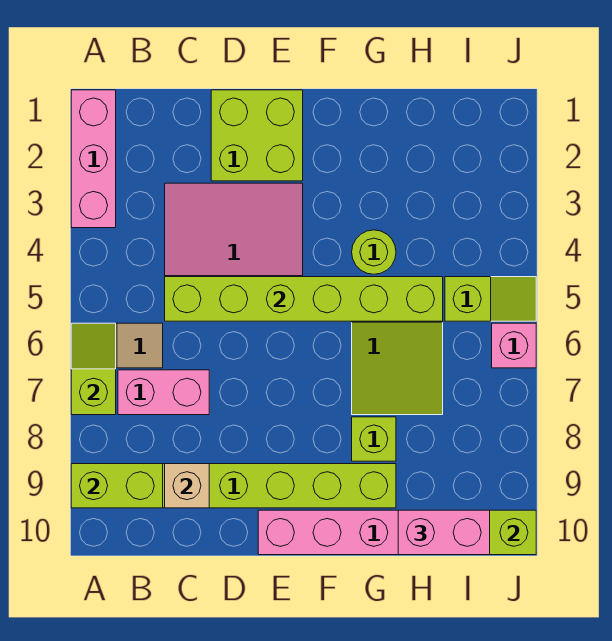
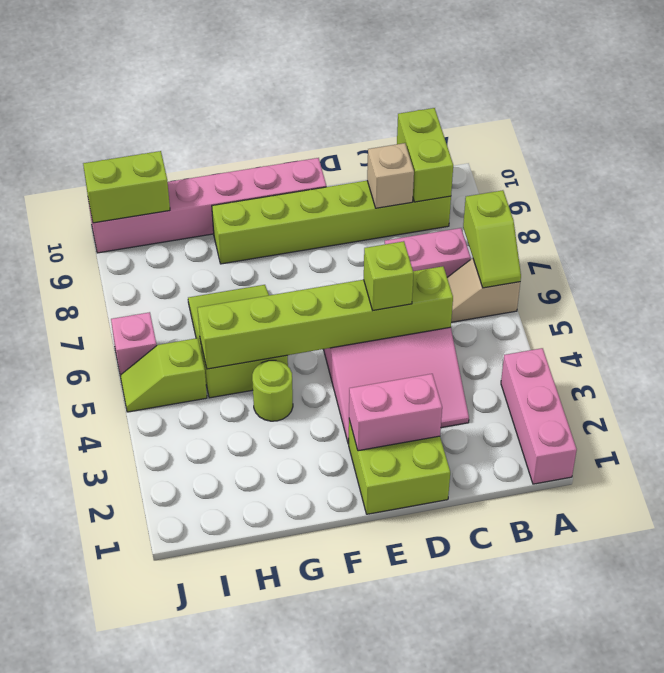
lime brick A9:B9 level 2 -> lime brick B9:B10 level 2
lime brick G8 level 1 -> lime brick D5 level 3
pink brick H10:I10 level 3 -> pink brick D2:E2 level 2

